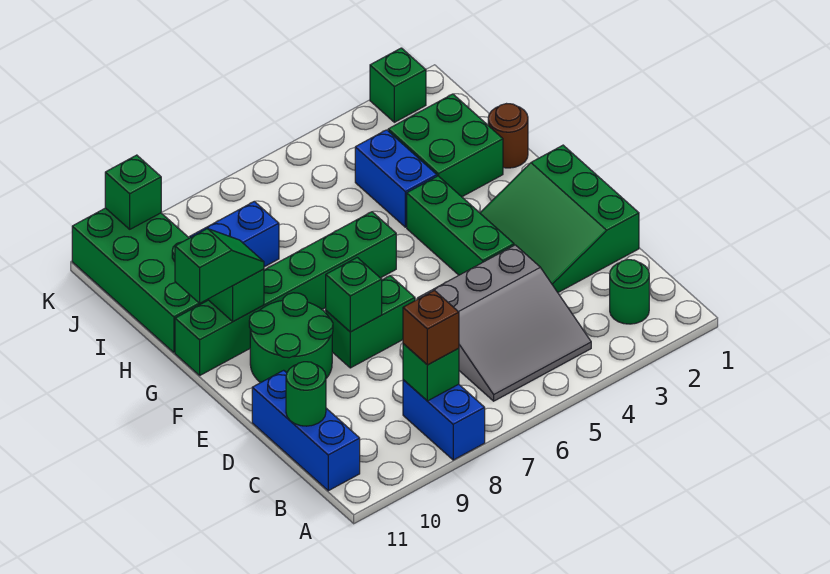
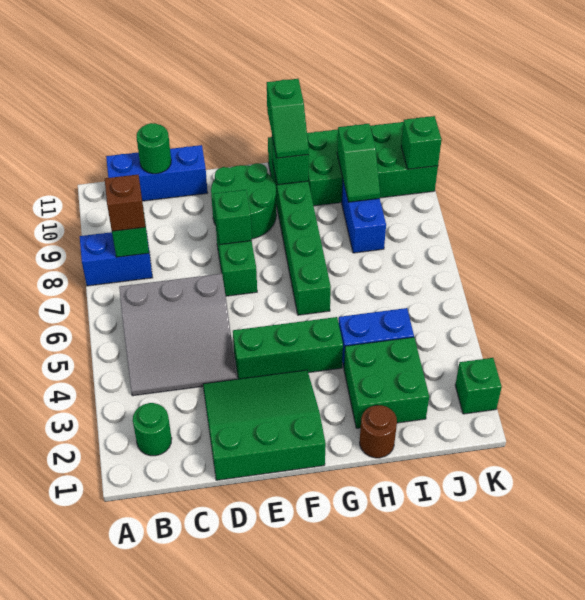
grey slope B4:D6 level 1 top D -> grey slope B4:D6 level 1 top 6
none -> green slope I9:I10 level 2 top 10

